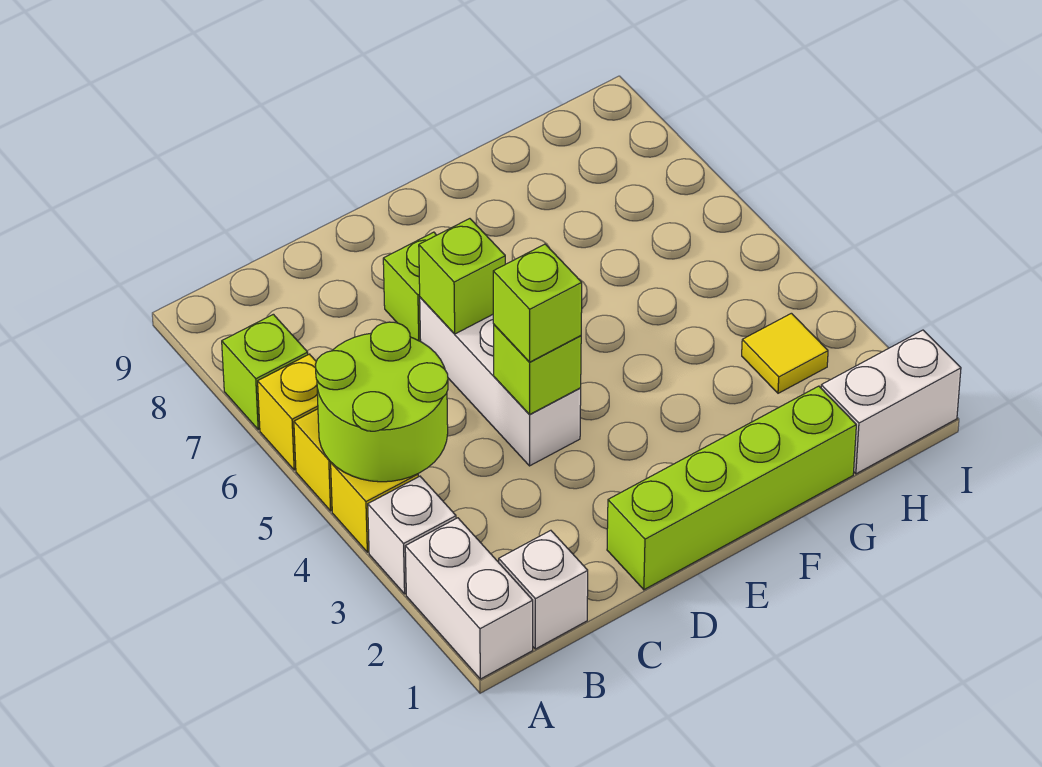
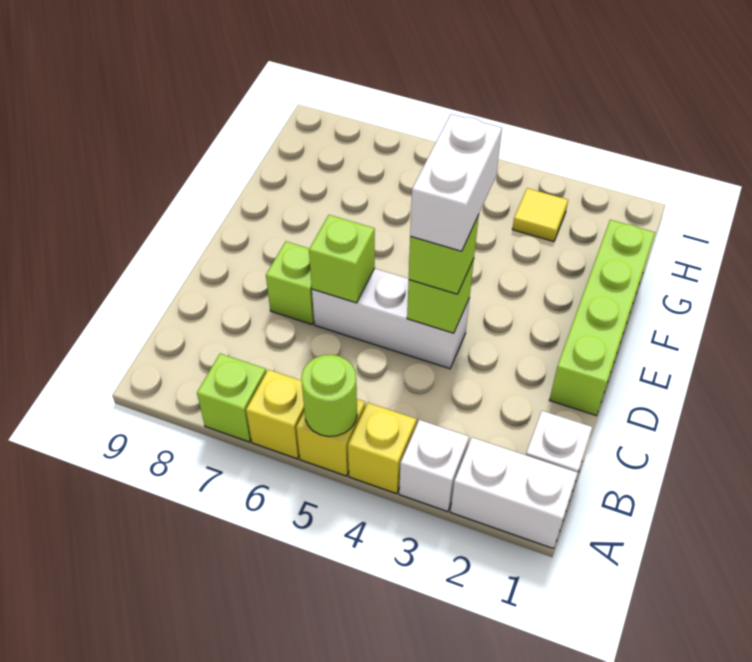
lime round brick A4:B5 level 2 -> lime round brick A5 level 2
white brick H1:I1 level 1 -> white brick D4:E4 level 4

